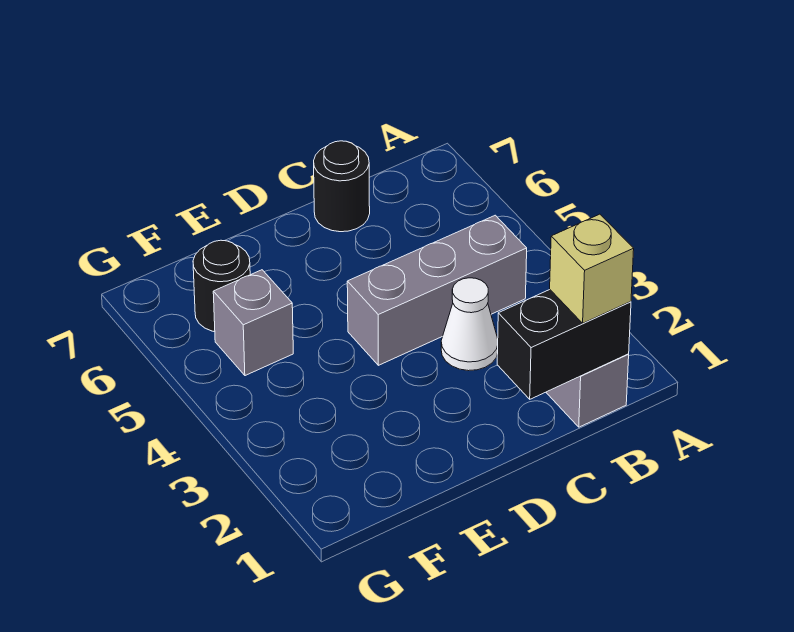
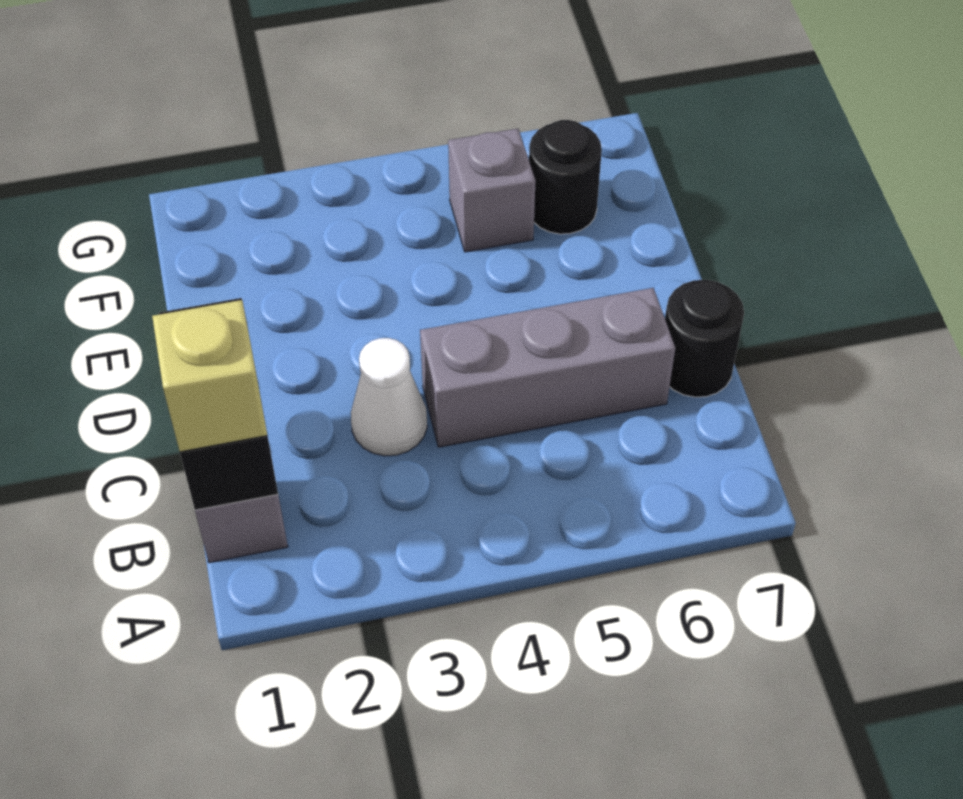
grey brick B4:D4 level 1 -> grey brick C4:C6 level 1

